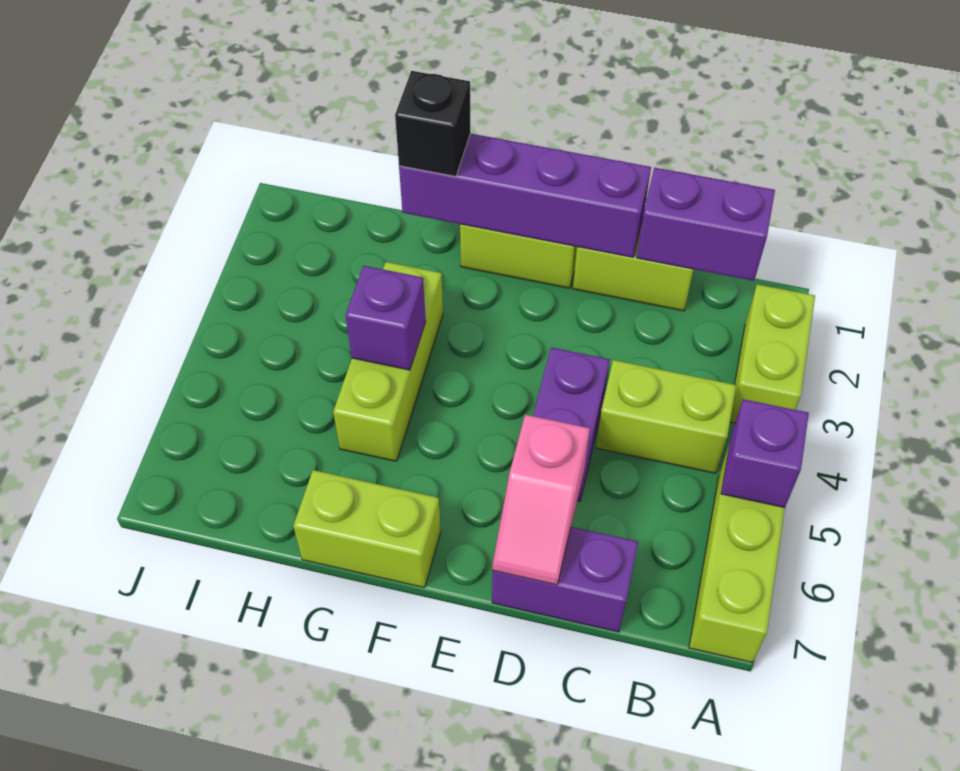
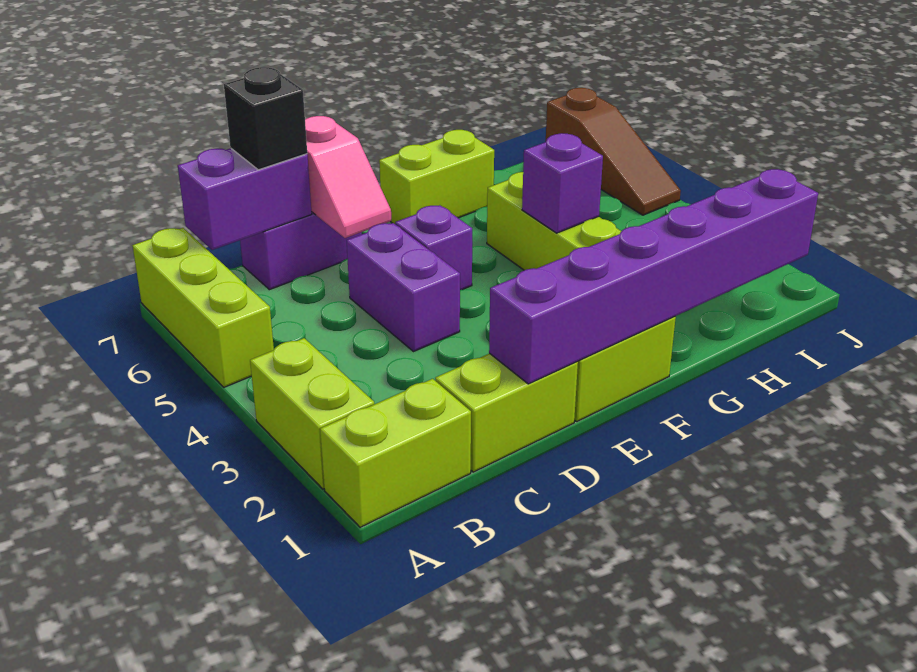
purple brick A5 level 2 -> purple brick E5 level 1
purple brick B1:C1 level 2 -> purple brick B7:C7 level 2
lime brick B4:C4 level 1 -> lime brick A1:B1 level 1
purple brick D1:G1 level 2 -> purple brick D1:I1 level 2
pink slope D6:D7 level 2 top 6 -> pink slope D6:D7 level 2 top 7
black brick G1 level 3 -> black brick C7 level 3
none -> brown slope J5:J7 level 1 top 7

